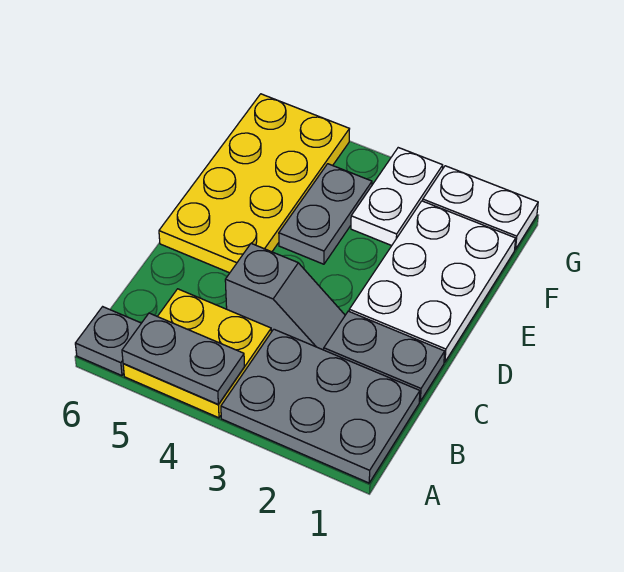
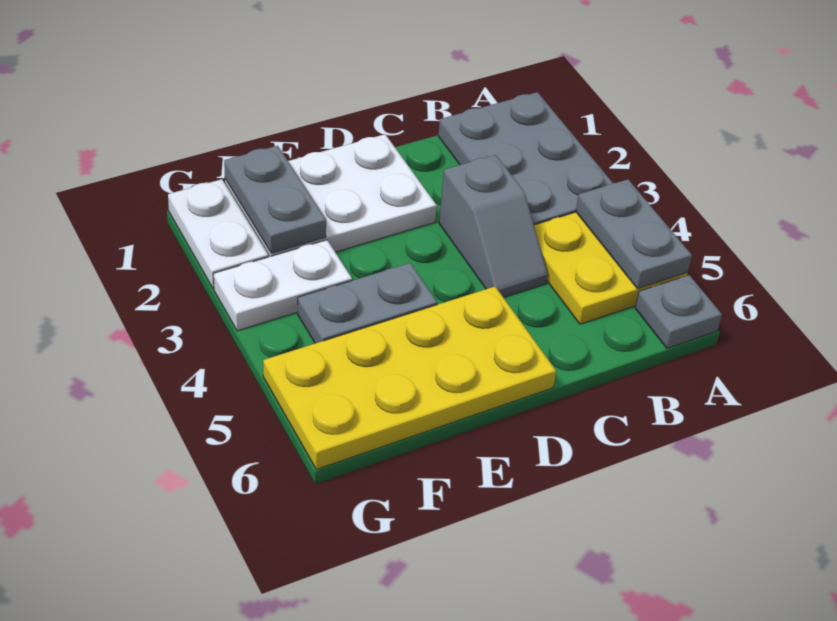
grey plate C1:C2 level 1 -> grey plate F1:F2 level 2
grey slope C3:C4 level 1 top 4 -> grey slope C3:C4 level 1 top 3

